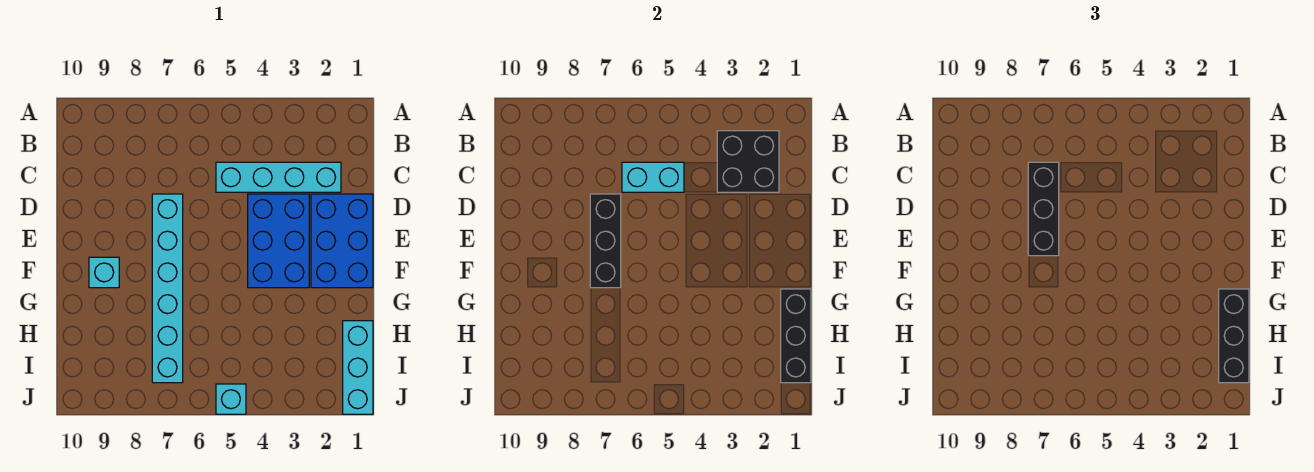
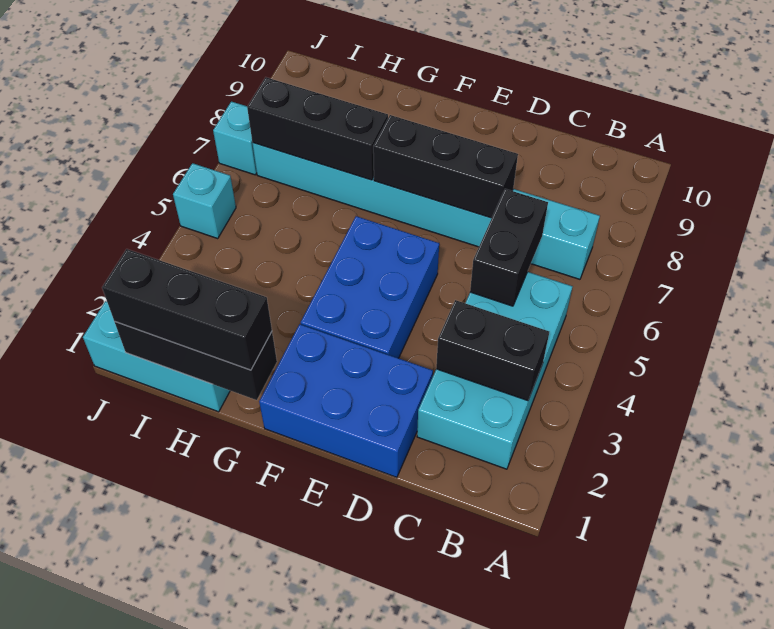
black brick B2:C3 level 2 -> black brick B3:C3 level 2
cyan brick C2:C5 level 1 -> cyan brick B2:C5 level 1
cyan brick C5:C6 level 2 -> black brick C5:C6 level 2
black brick C7:E7 level 3 -> black brick G7:I7 level 2
blue brick D3:F4 level 1 -> blue brick E3:F5 level 1
cyan brick D7:I7 level 1 -> cyan brick B7:I7 level 1
cyan brick F9 level 1 -> cyan brick J7 level 1

